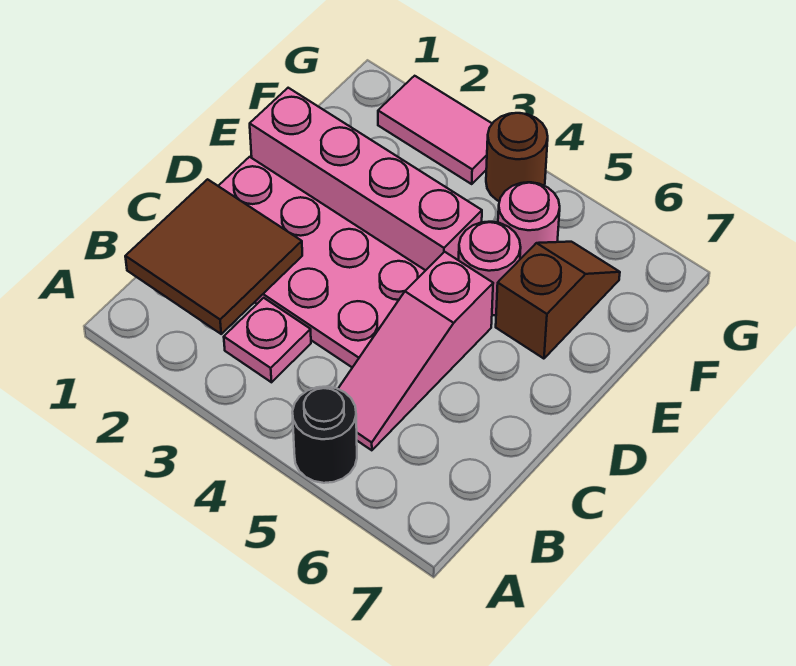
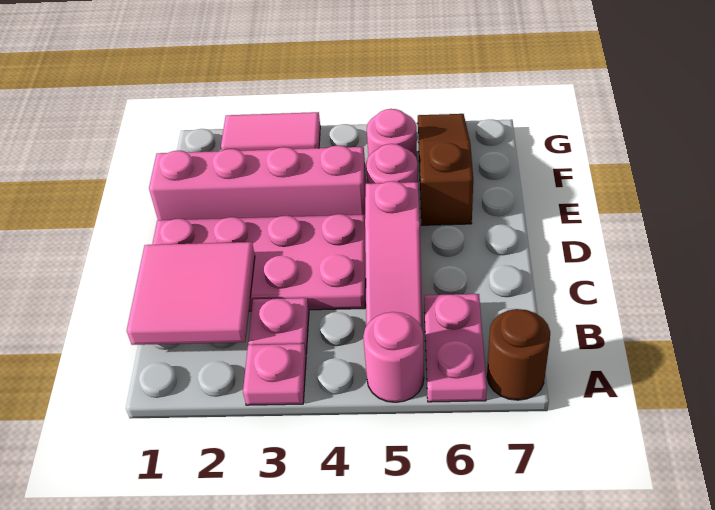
none -> pink plate A3 level 1
black round brick A5 level 1 -> pink round brick A5 level 1
none -> pink plate A6:B6 level 1
brown tile B1:C2 level 2 -> pink tile B1:C2 level 2
brown slope E6:F6 level 1 top E -> brown slope E6:G6 level 1 top E
brown round brick G4 level 1 -> brown round brick A7 level 1

